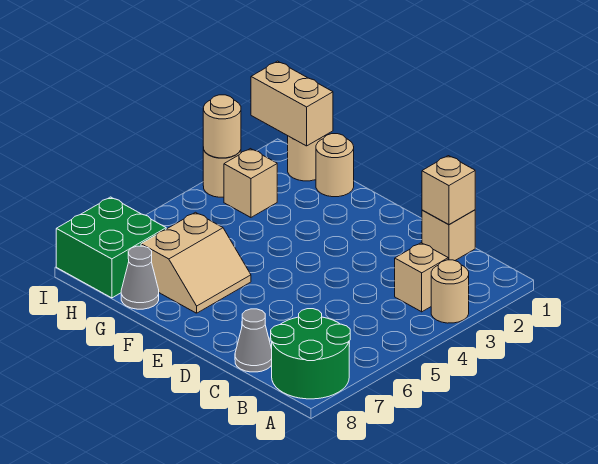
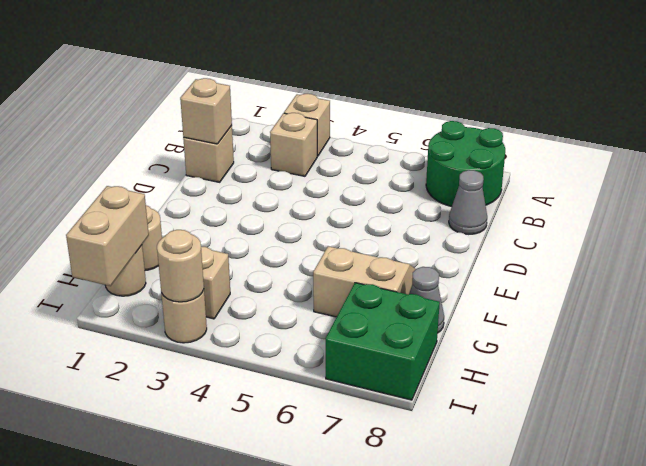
tan round brick A3 level 1 -> tan brick A3 level 1

